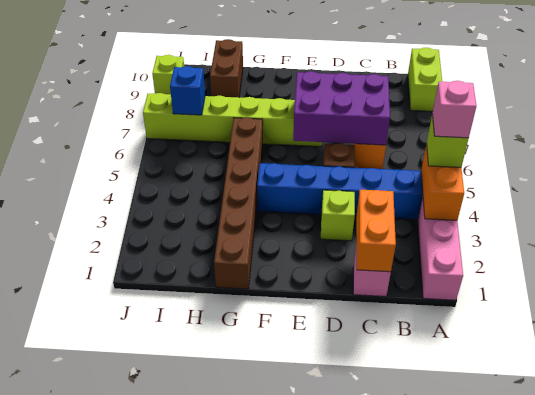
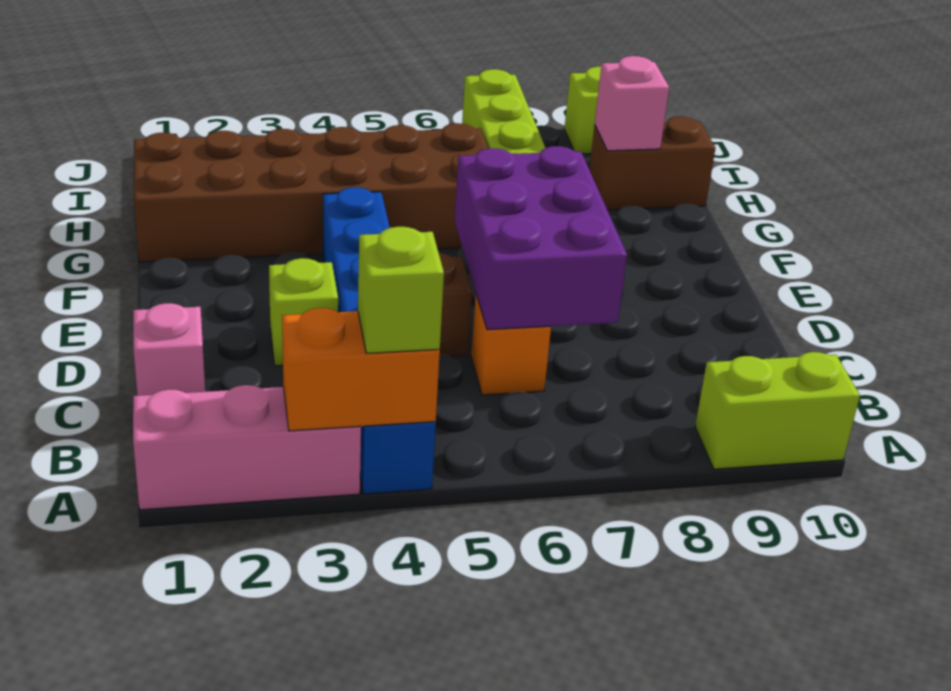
pink brick A4 level 4 -> pink brick H9 level 2
orange brick C1:C2 level 2 -> none
brown brick G1:G6 level 1 -> brown brick G1:H6 level 1
blue brick I7 level 2 -> none

